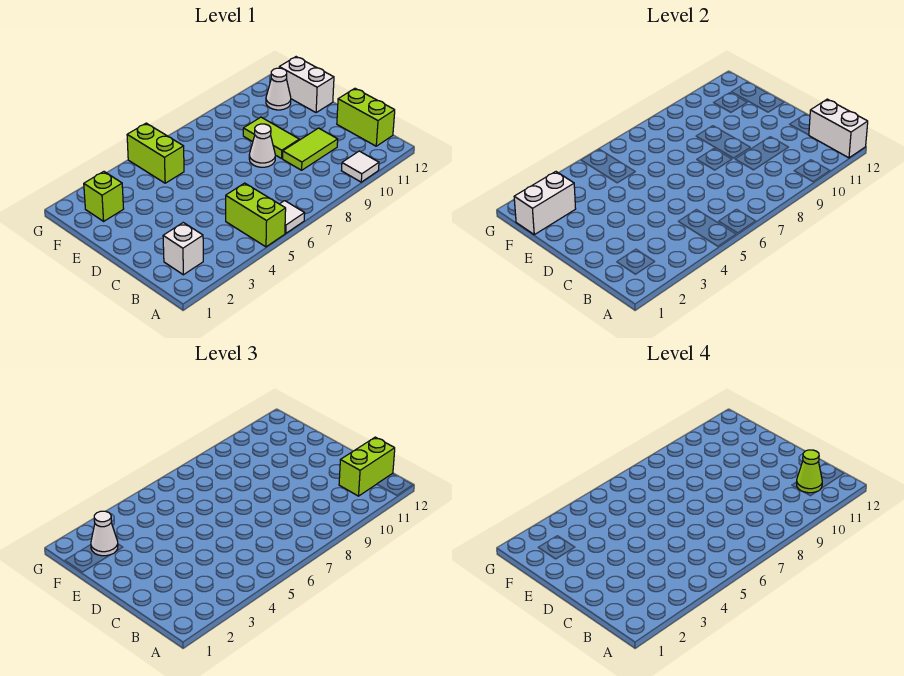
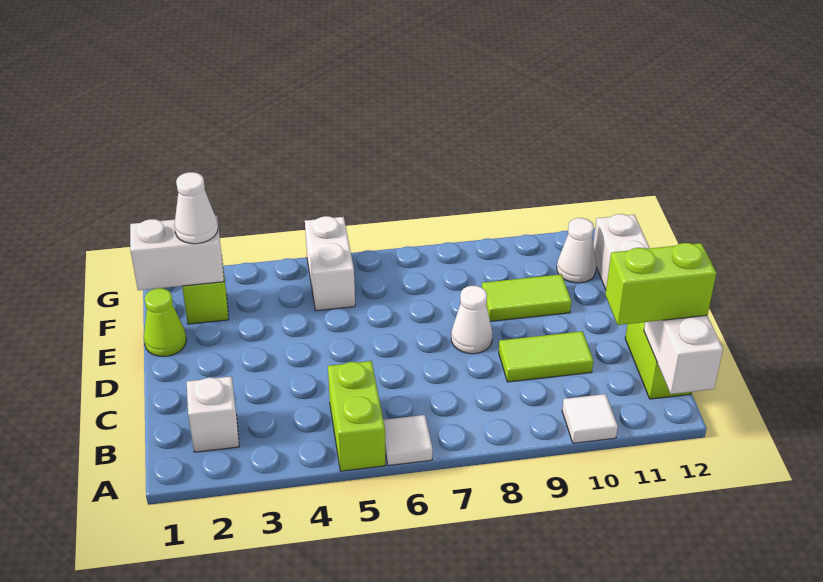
lime cone B11 level 4 -> lime cone E1 level 1
lime tile D9:E9 level 1 -> lime tile E9:E10 level 1
lime brick F5:G5 level 1 -> white brick F5:G5 level 1

